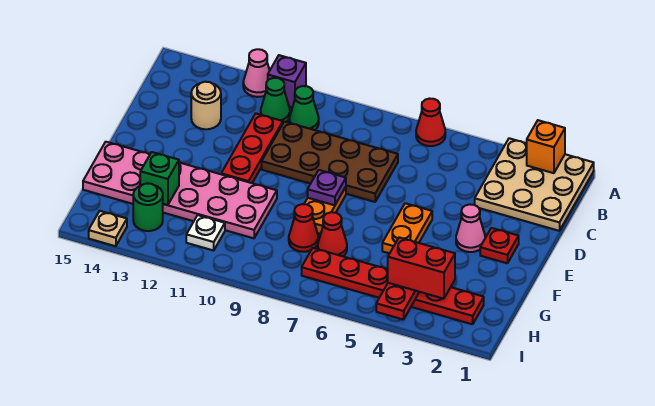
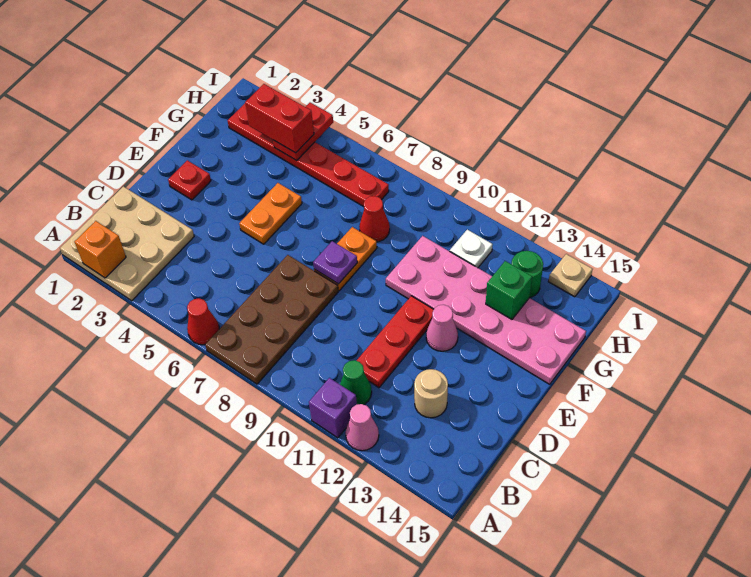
green cone B10 level 1 -> none
brown plate C7:D10 level 1 -> brown plate A7:D8 level 1
pink cone E3 level 1 -> pink cone E12 level 1
red cone G7 level 1 -> none

